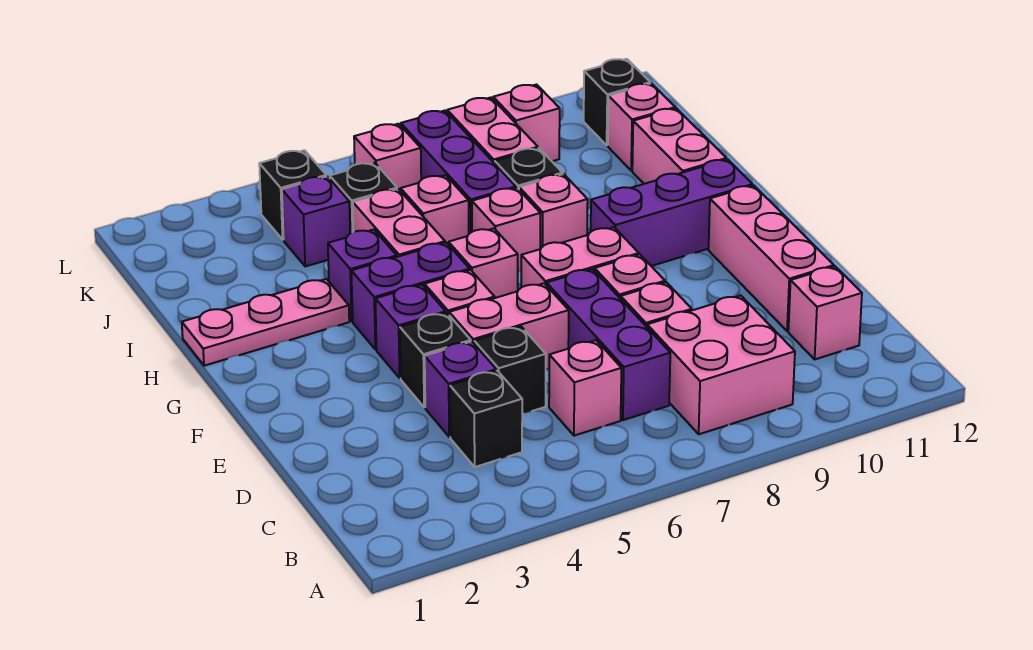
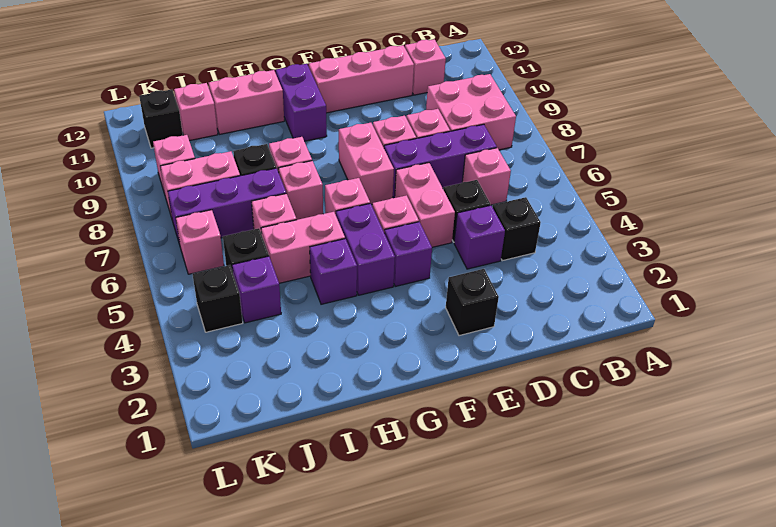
black brick E4 level 1 -> black brick E2 level 1
purple brick G9:G11 level 1 -> purple brick G10:G11 level 1
pink plate H1:H3 level 1 -> none

